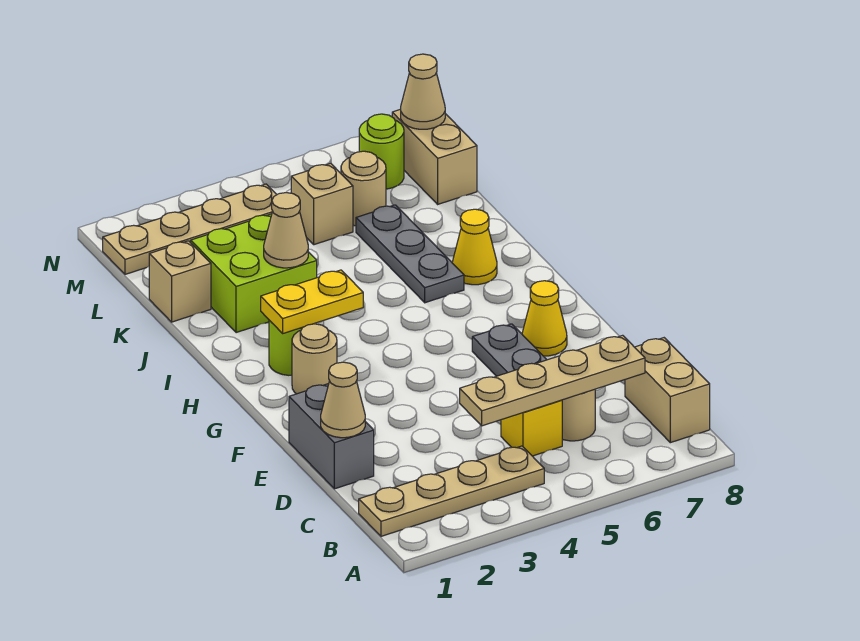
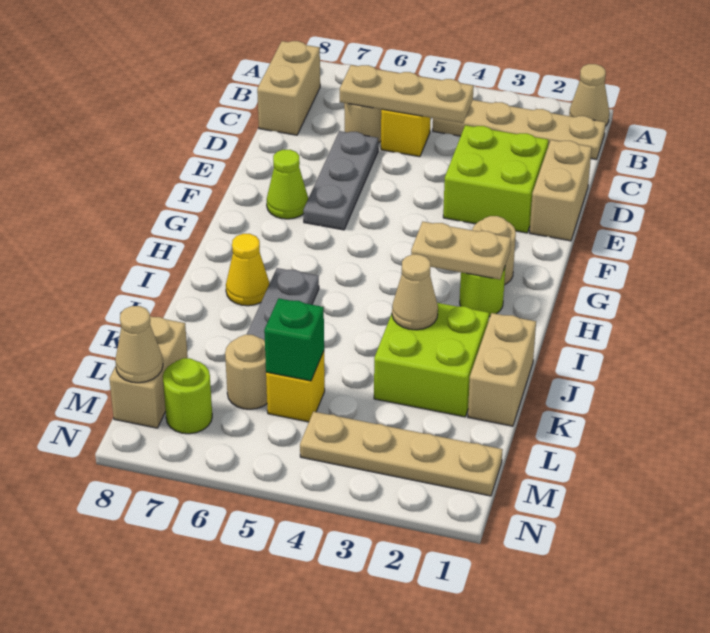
tan plate C4:C7 level 2 -> tan plate C4:C6 level 2
grey brick D1:E1 level 1 -> tan brick D1:E1 level 1
tan cone D1 level 2 -> tan cone A1 level 1
none -> lime brick D2:E3 level 1
yellow cone F7 level 1 -> lime cone F7 level 1
yellow plate H2:H3 level 2 -> tan plate H2:H3 level 2
tan brick K1 level 1 -> tan brick J1:K1 level 1
tan brick L5 level 1 -> yellow brick L5 level 1
none -> green brick L5 level 2

